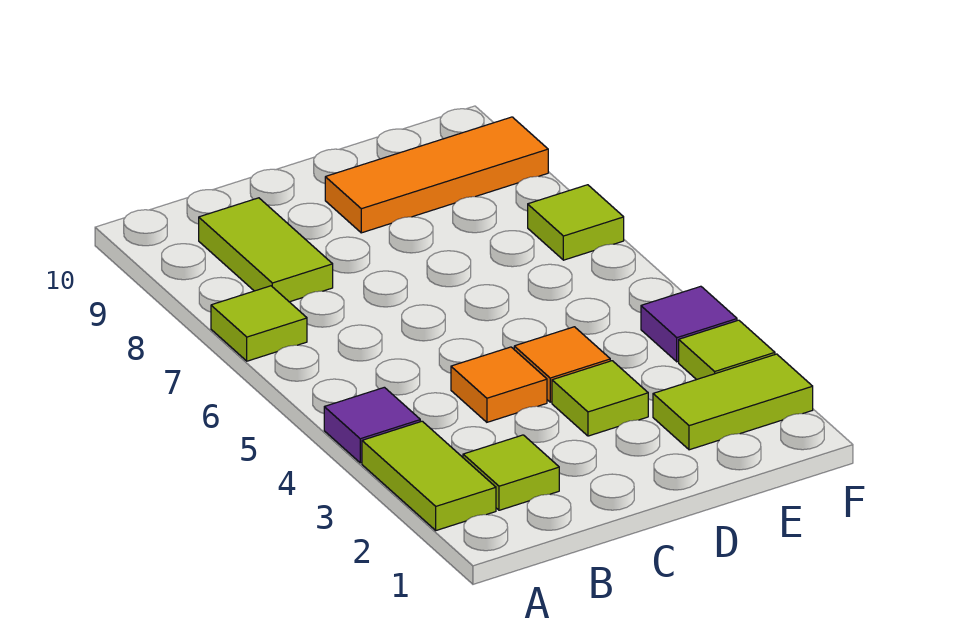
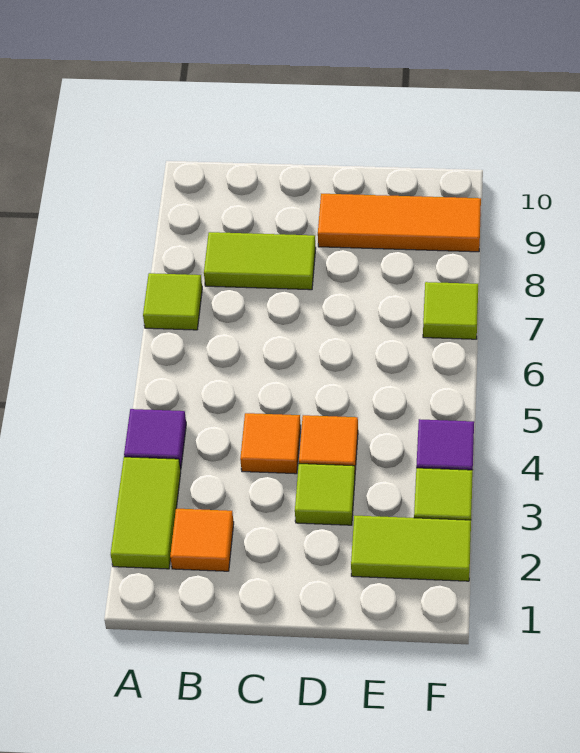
lime tile B2 level 1 -> orange tile B2 level 1
lime tile B8:B9 level 1 -> lime tile B8:C8 level 1

